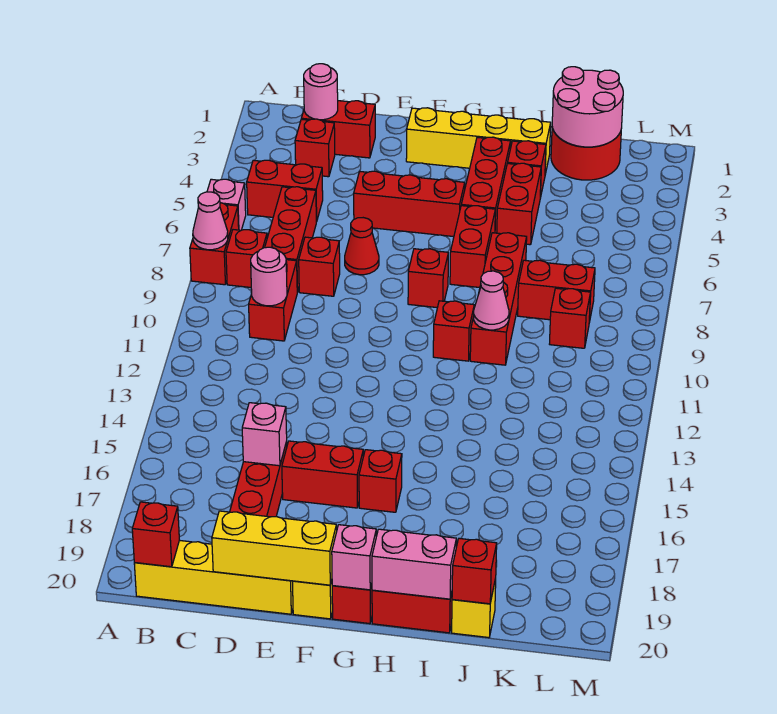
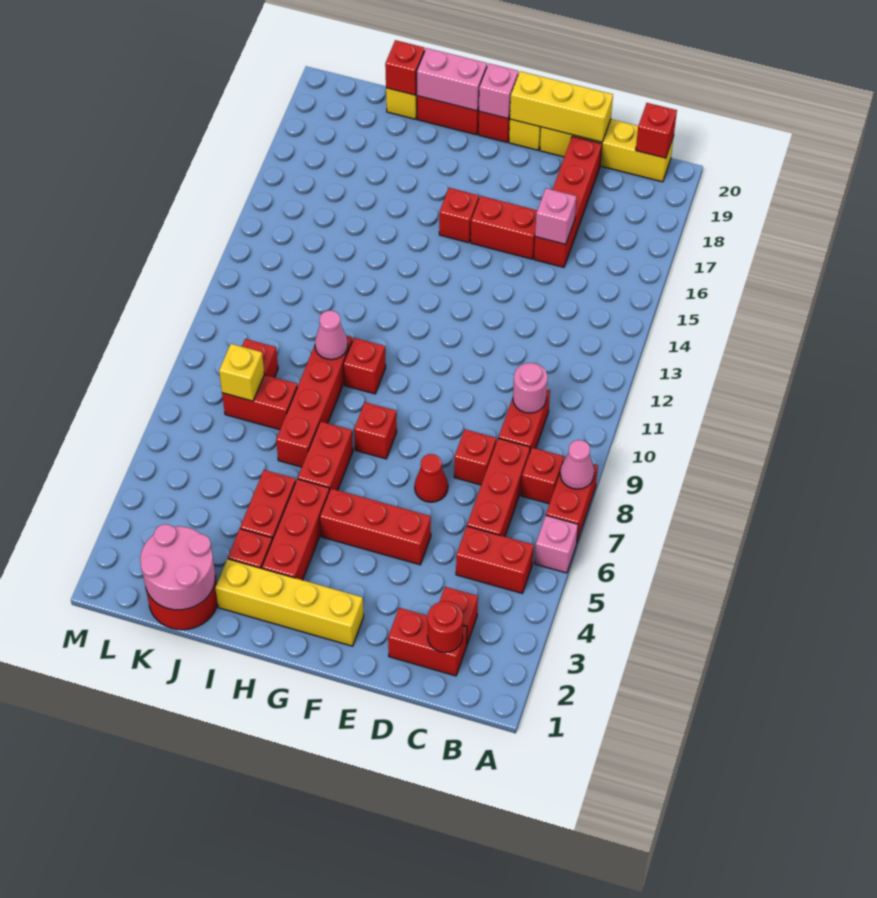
pink round brick C2 level 2 -> red round brick C2 level 2
none -> yellow brick K8 level 2

